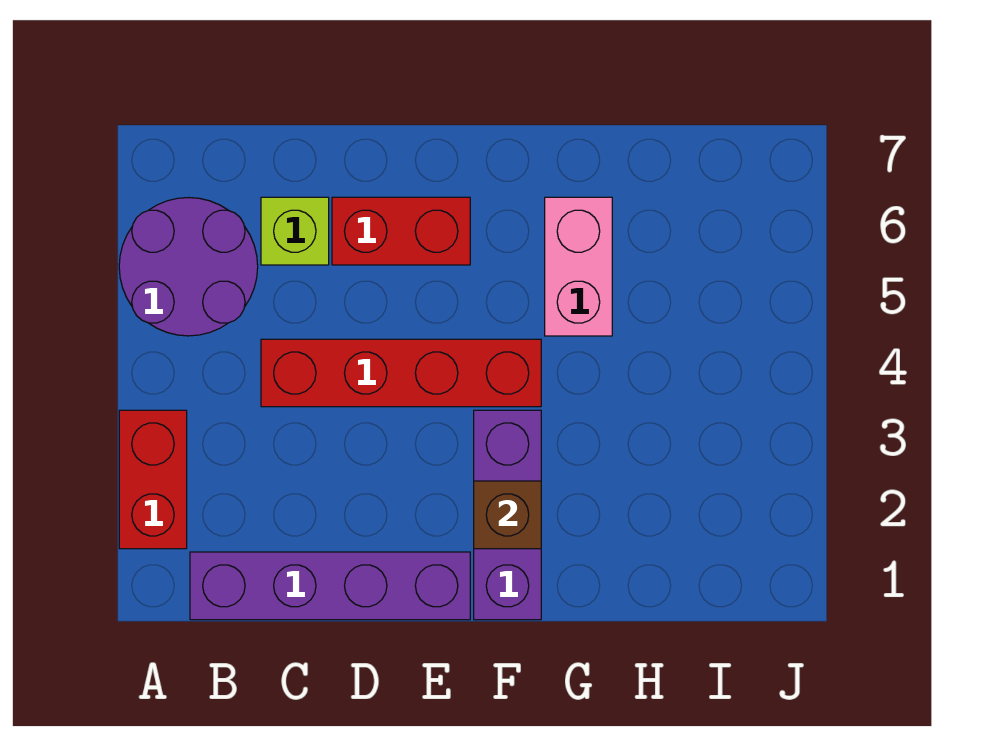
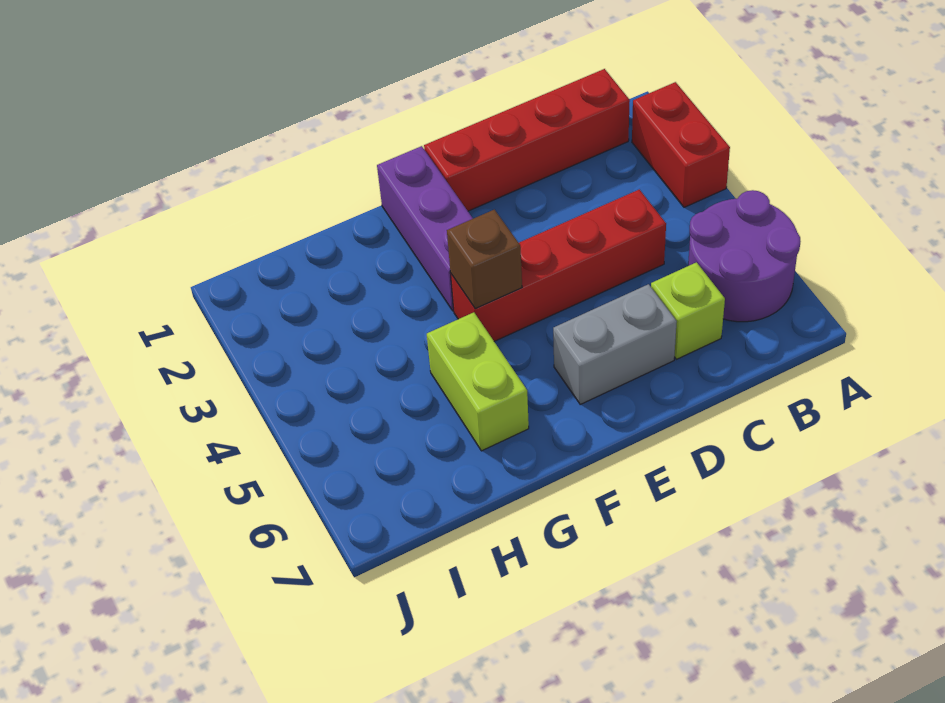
purple brick B1:E1 level 1 -> red brick B1:E1 level 1
red brick D6:E6 level 1 -> grey brick D6:E6 level 1
brown brick F2 level 2 -> brown brick F4 level 2
pink brick G5:G6 level 1 -> lime brick G5:G6 level 1

